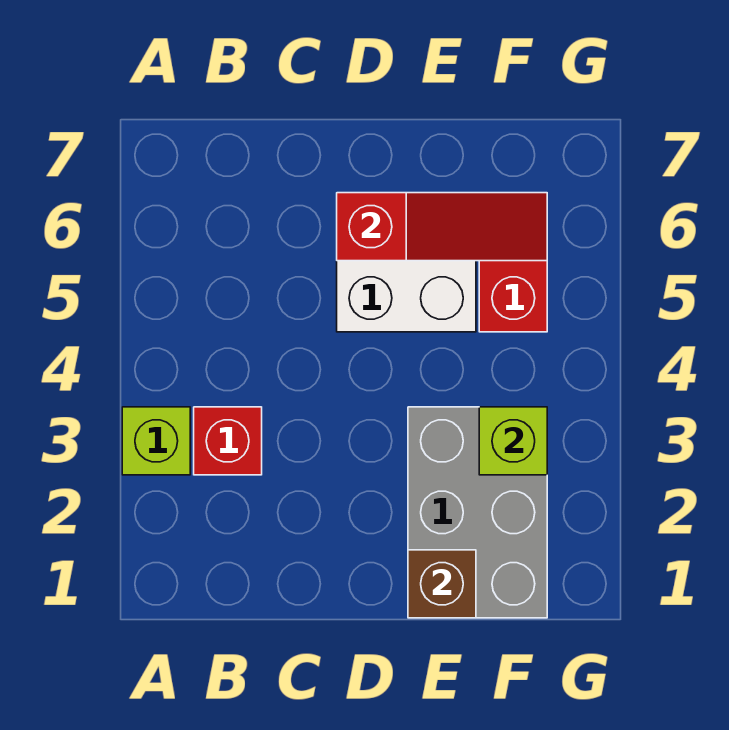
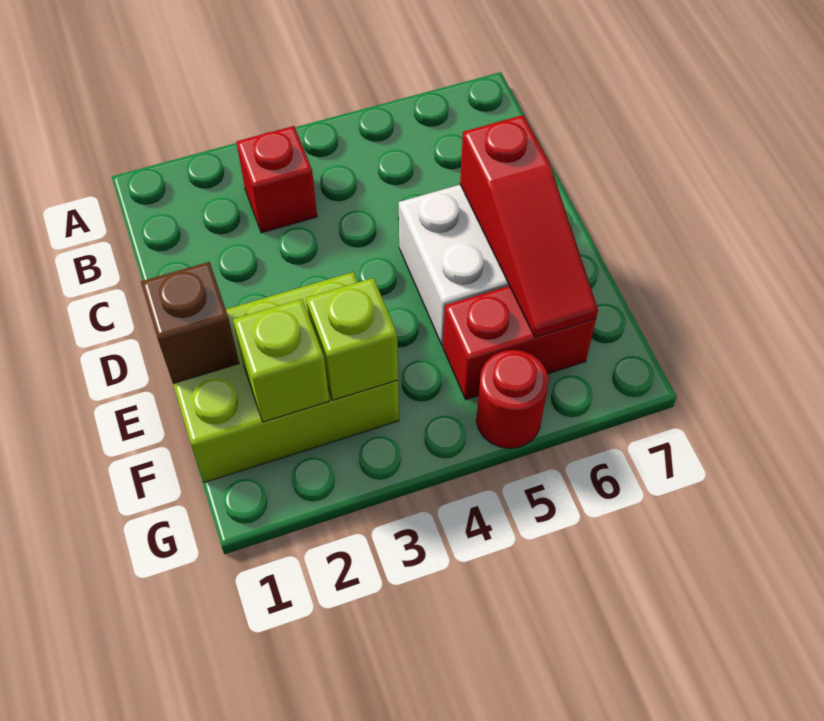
lime brick A3 level 1 -> lime brick F2 level 2
grey brick E1:F3 level 1 -> lime brick E1:F3 level 1
none -> red round brick G5 level 1

